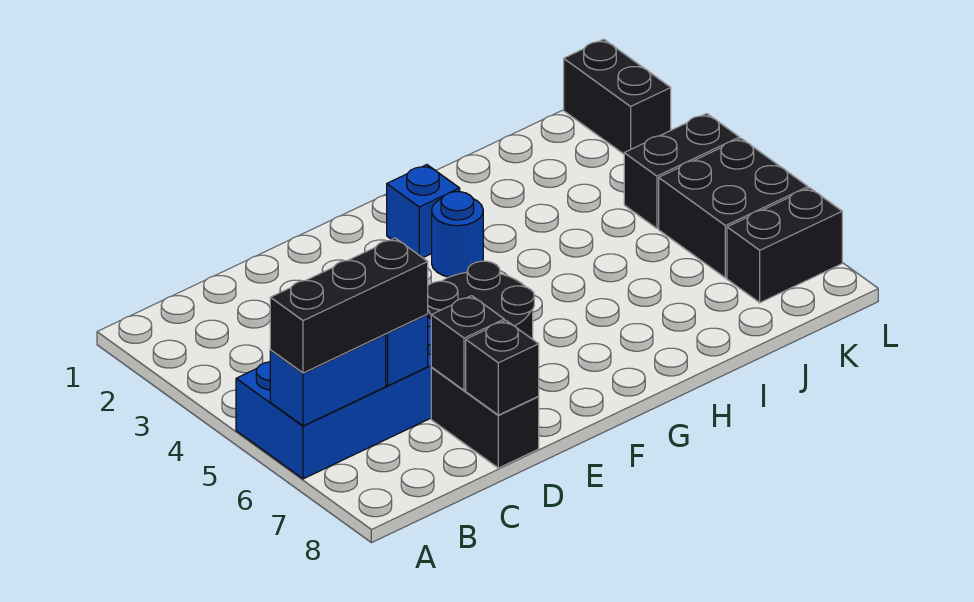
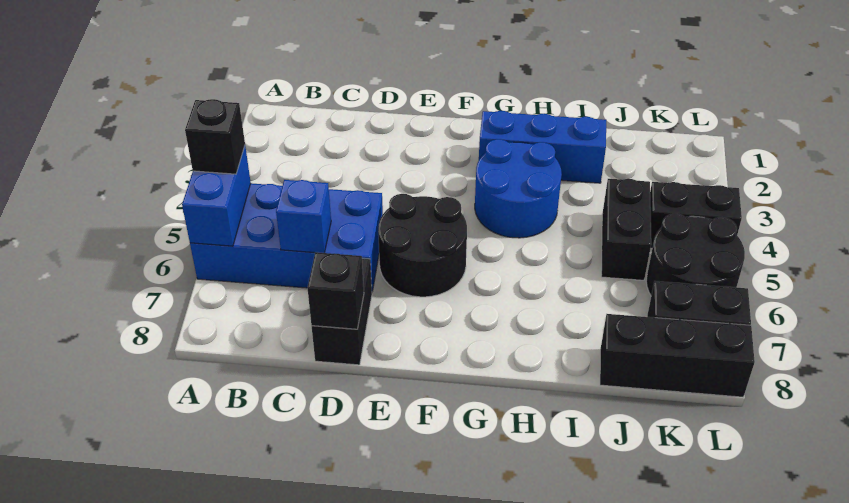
blue brick A6:B6 level 2 -> blue brick A5:A6 level 2
black brick A6:C6 level 3 -> black brick J8:L8 level 1
black brick D7 level 2 -> black brick A5 level 3
blue brick G2 level 1 -> blue brick G2:I2 level 1
blue round brick G3 level 1 -> blue round brick G3:H4 level 1
black brick K5:L6 level 1 -> black round brick K5:L6 level 1
black brick L1:L2 level 1 -> black brick J4:J5 level 1

